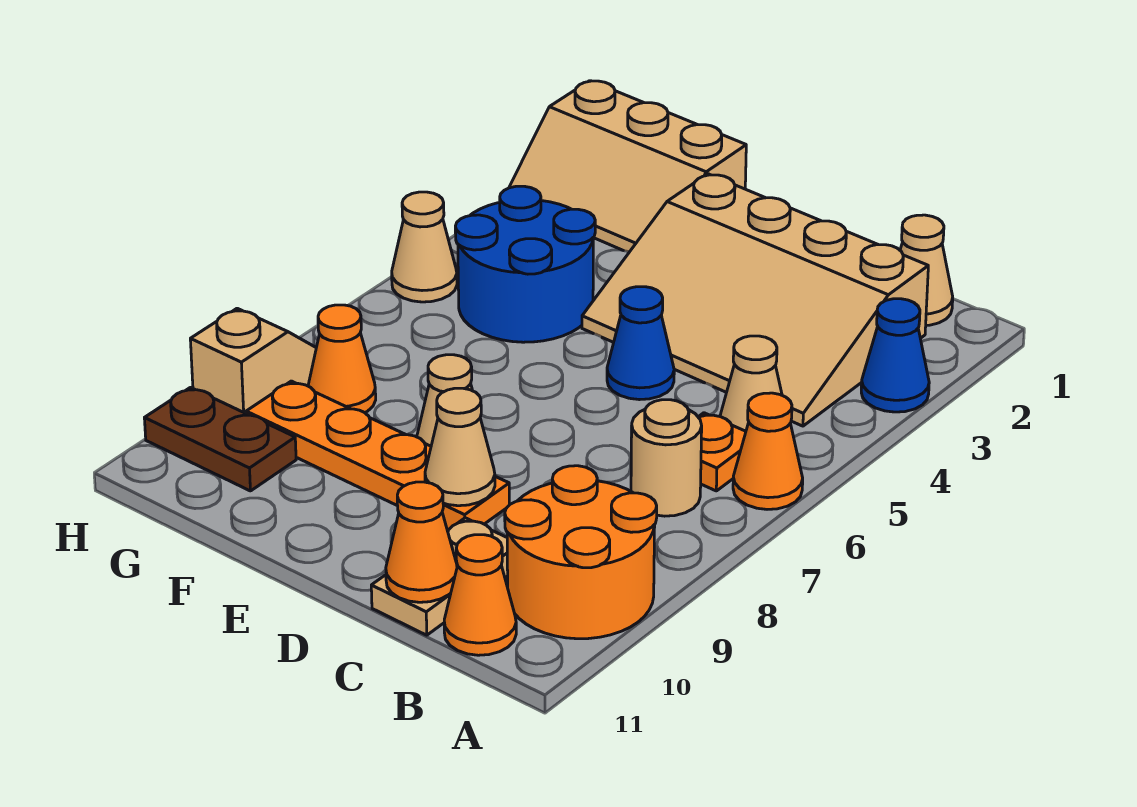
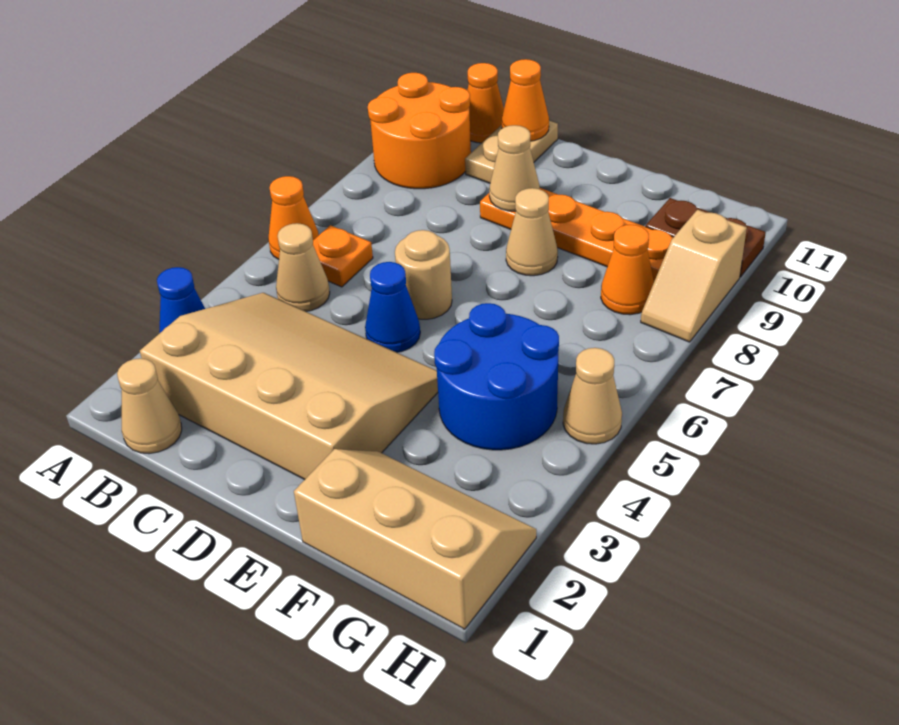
tan round brick B7 level 1 -> tan round brick D6 level 1

